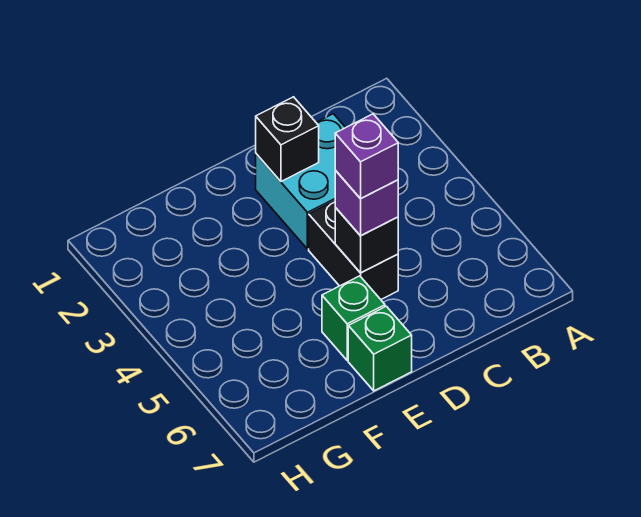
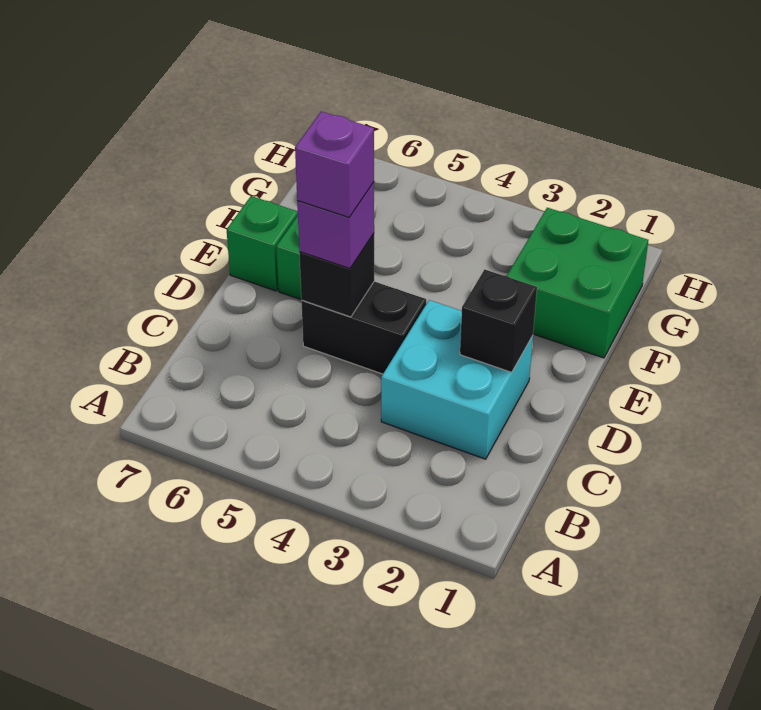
none -> green brick F1:G2 level 1

